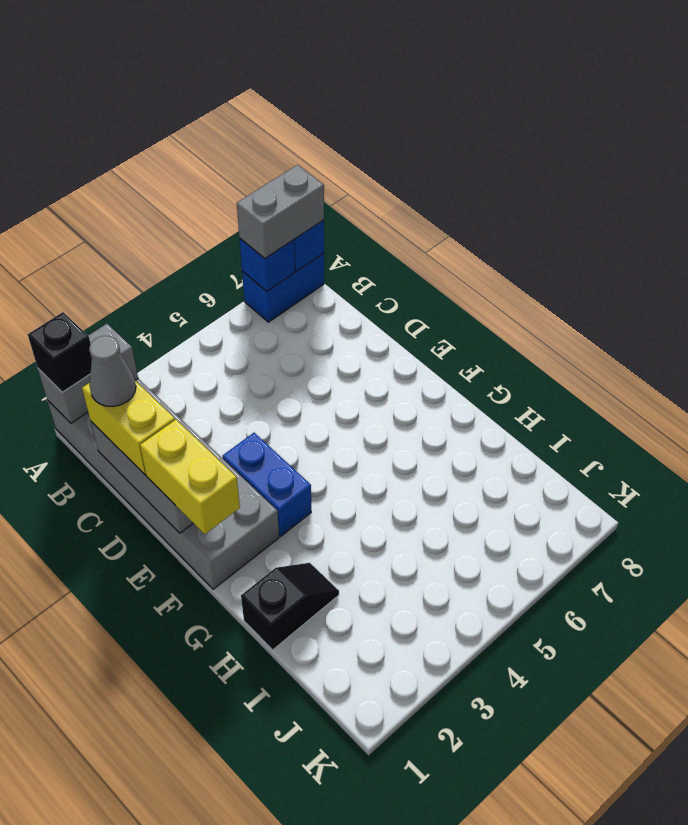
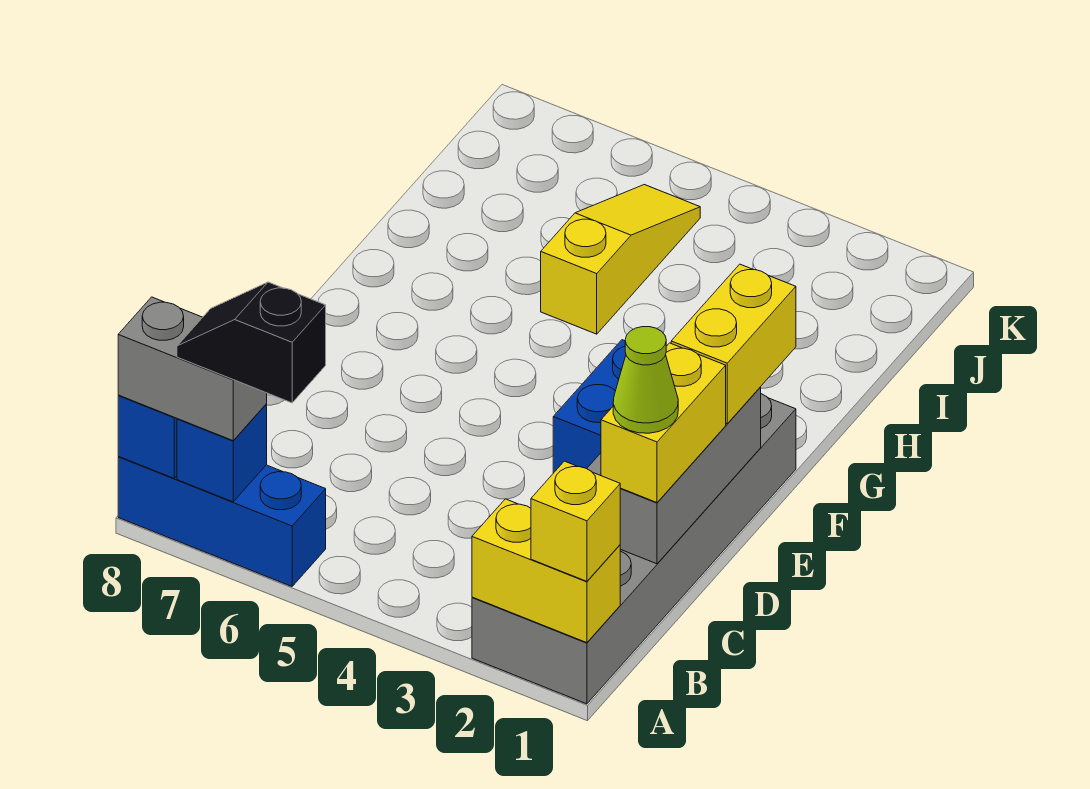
grey brick A1:A2 level 2 -> yellow brick A1:A2 level 2
black brick A1 level 3 -> yellow brick A1 level 3
blue brick A7:A8 level 1 -> blue brick A6:A8 level 1
grey cone C1 level 4 -> lime cone C1 level 4
black slope H1:H2 level 1 top 1 -> black slope A6:A7 level 4 top 6
none -> yellow slope H5:J5 level 1 top H

